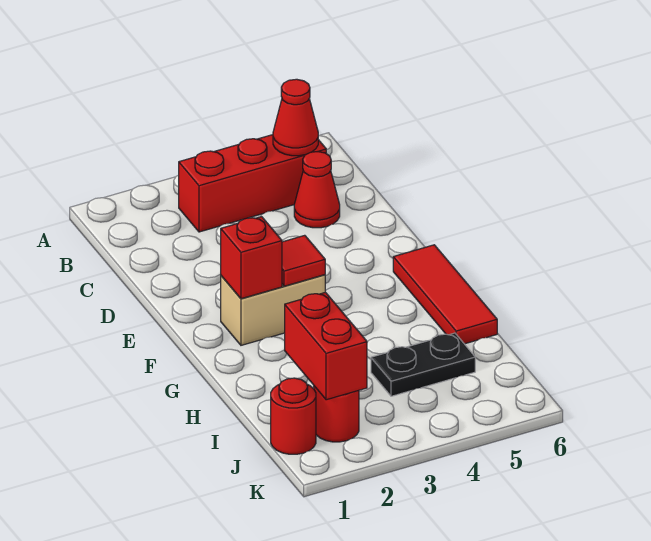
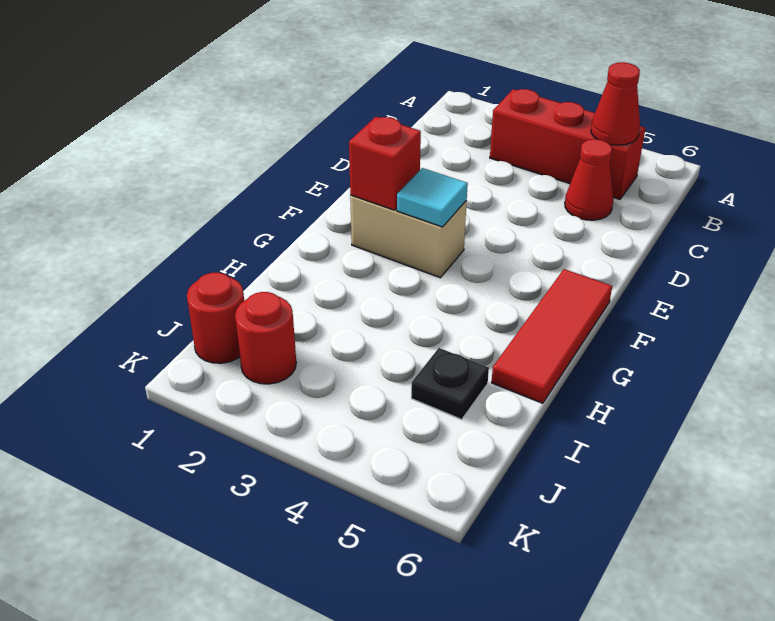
red tile F3 level 2 -> cyan tile F3 level 2
red brick I2:J2 level 2 -> none
black plate I4:I5 level 1 -> black plate I5 level 1

